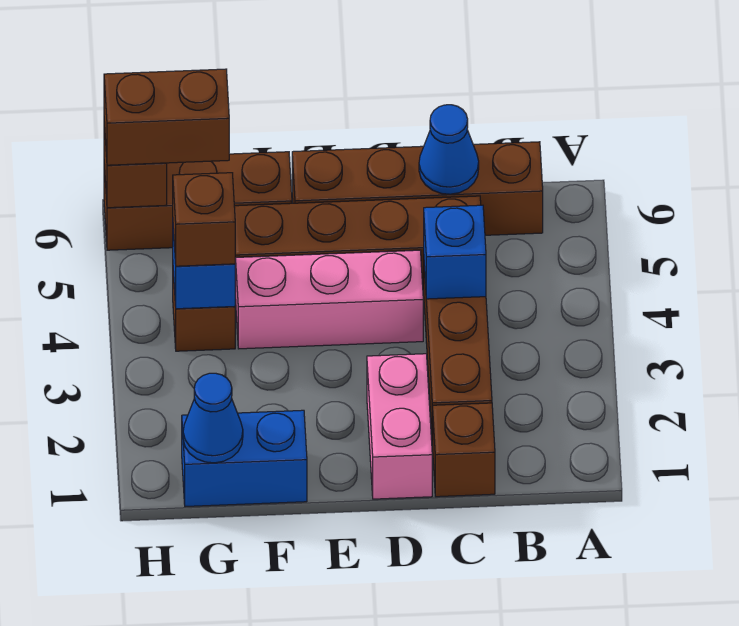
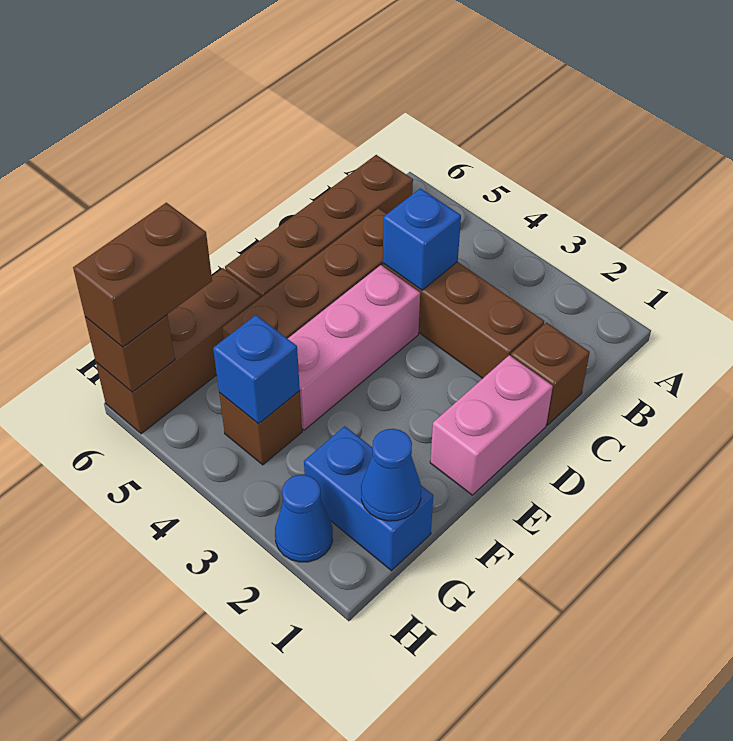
blue cone C6 level 2 -> blue cone H2 level 1
pink brick D1:D2 level 1 -> pink brick D1:E1 level 1
blue brick F1:G1 level 1 -> blue brick G1:G2 level 1
brown brick G4 level 3 -> none

